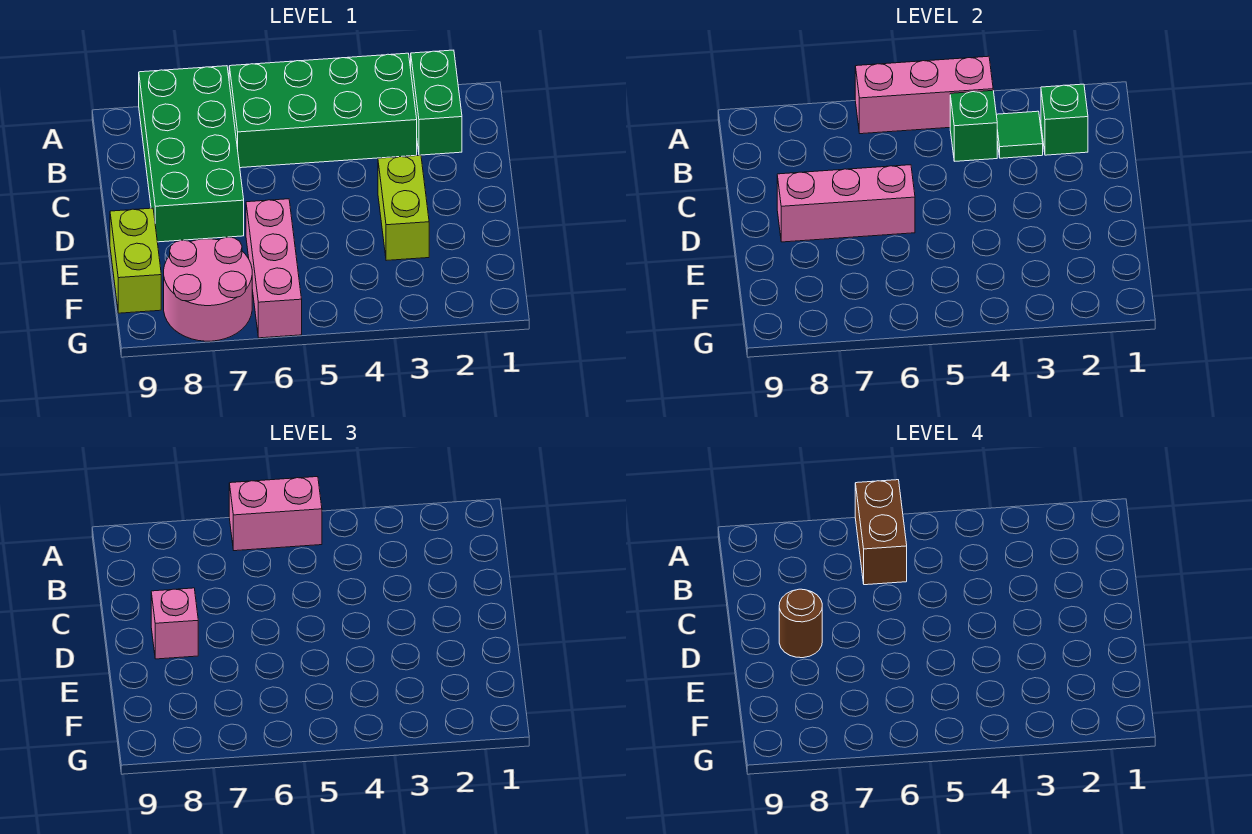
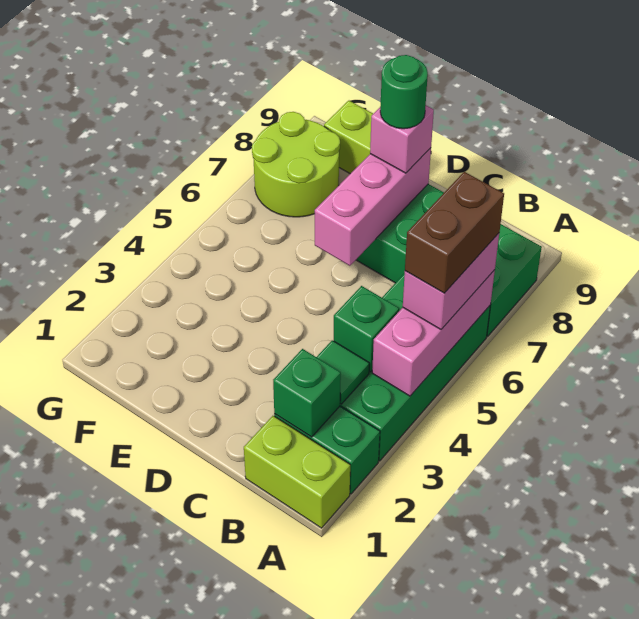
brown brick A6:B6 level 4 -> brown brick A5:A6 level 4
lime brick D3:E3 level 1 -> lime brick A1:B1 level 1
brown round brick D8 level 4 -> green round brick D8 level 4
pink brick E6:G6 level 1 -> none
pink round brick F7:G8 level 1 -> lime round brick F7:G8 level 1

